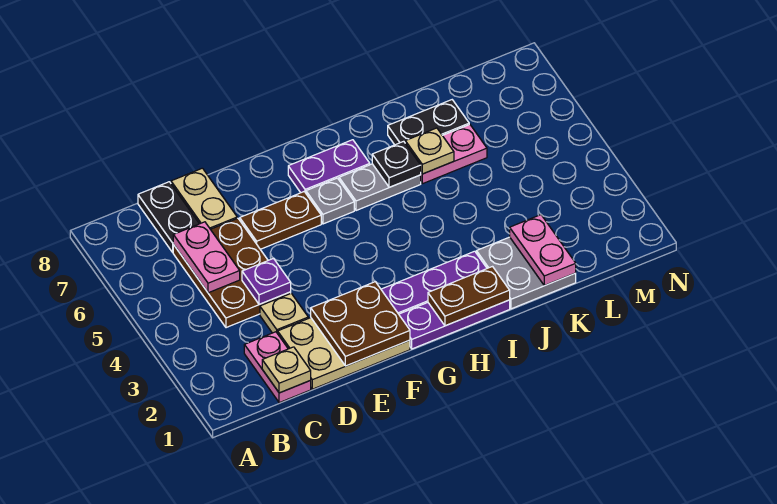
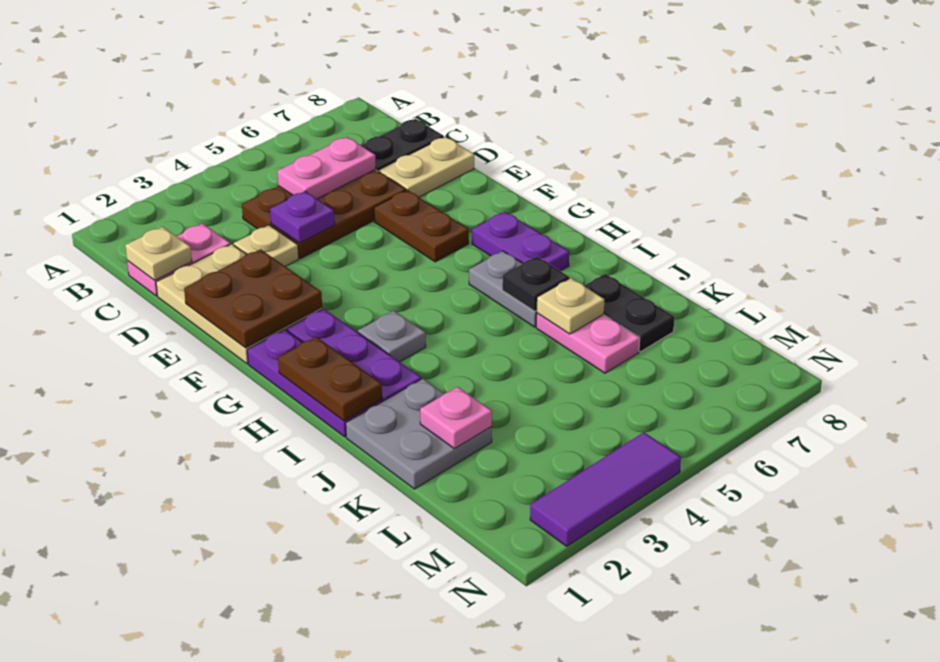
grey plate G6 level 1 -> grey plate H3 level 1
pink plate K1:K2 level 2 -> pink plate K2 level 2
none -> purple tile N2:N4 level 1

